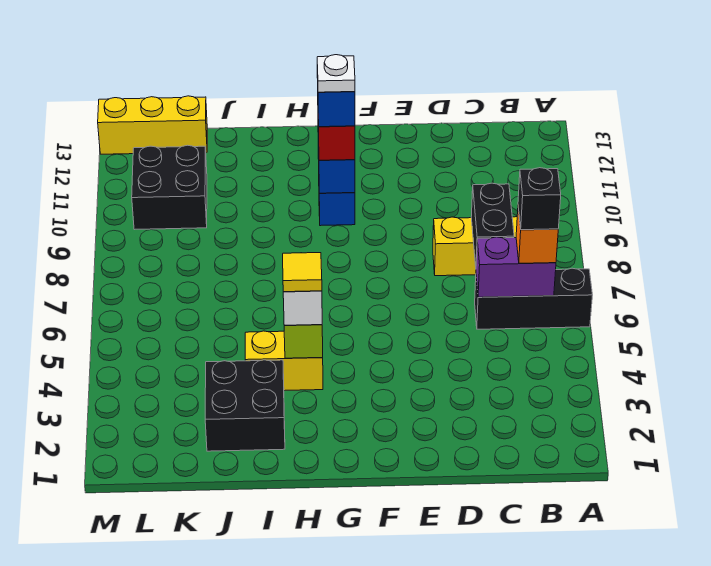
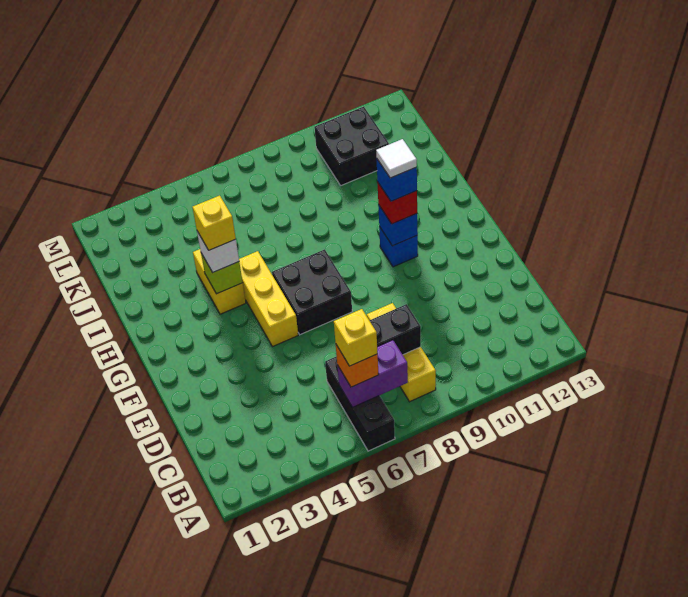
purple brick B6:C6 level 2 -> purple brick B6:B7 level 2
black brick B6 level 4 -> yellow brick B6 level 4
white plate G10 level 5 -> white tile G10 level 5
yellow tile H4 level 4 -> yellow brick H4 level 4
black brick I2:J3 level 1 -> black brick F6:G7 level 1
yellow brick K13:M13 level 1 -> yellow brick F5:H5 level 1

